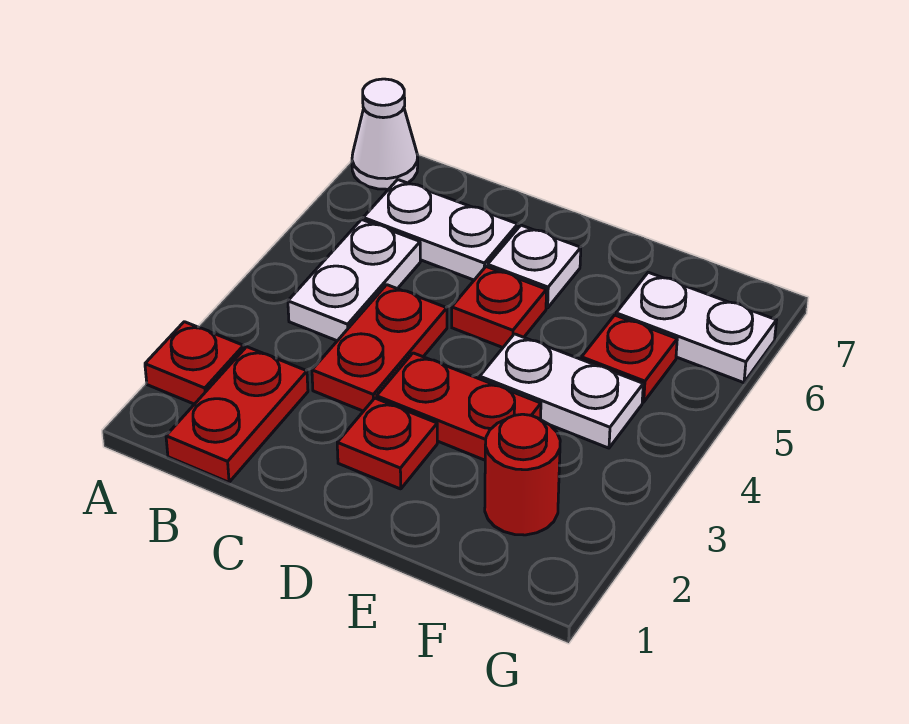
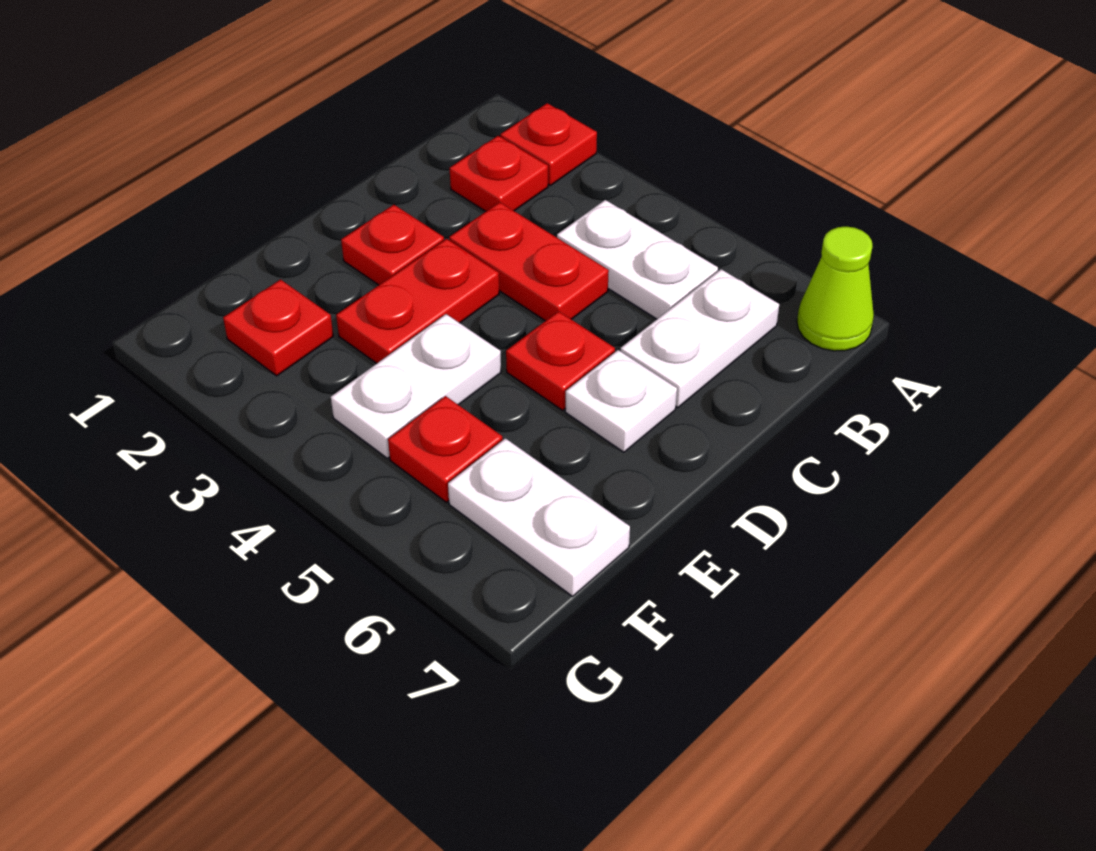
white cone A7 level 1 -> lime cone A7 level 1
red plate B1:B2 level 1 -> red plate B2 level 1
red round brick F2 level 1 -> red plate F2 level 1
white plate F6:G6 level 1 -> white plate F6:F7 level 1

